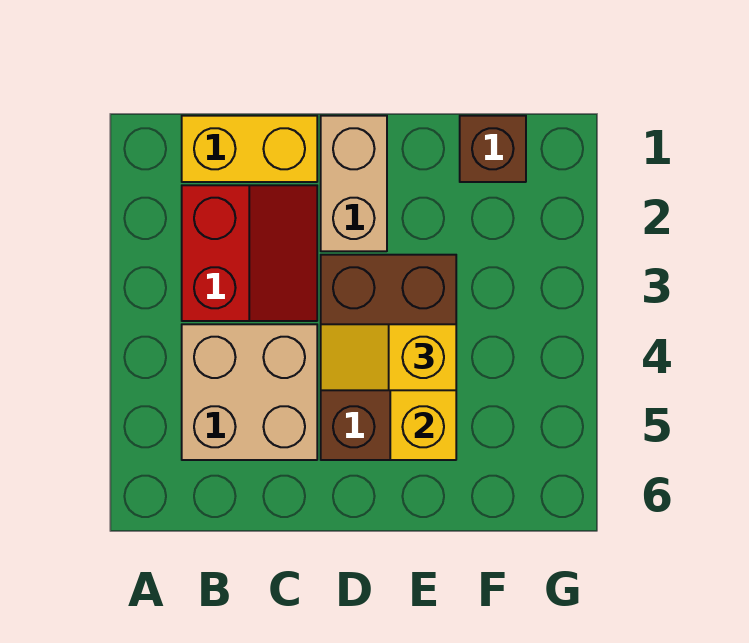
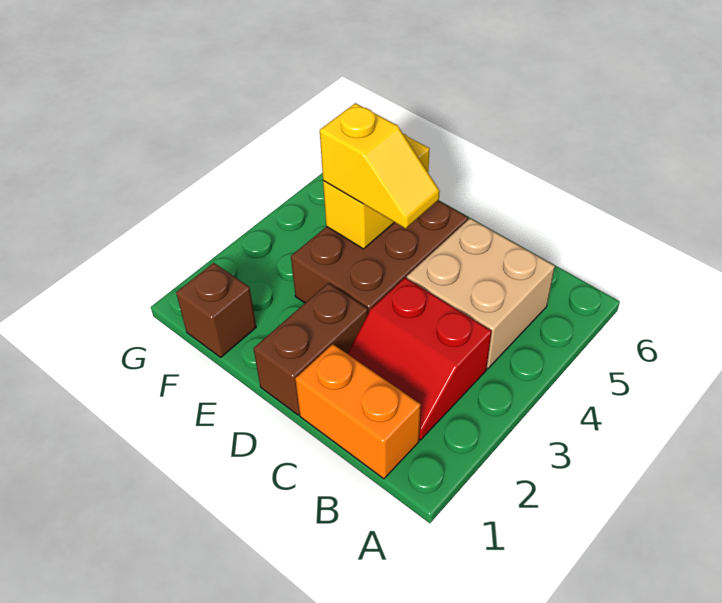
yellow brick B1:C1 level 1 -> orange brick B1:C1 level 1
red slope B2:C3 level 1 top B -> red slope B2:C3 level 1 top 3
tan brick D1:D2 level 1 -> brown brick D1:D2 level 1

